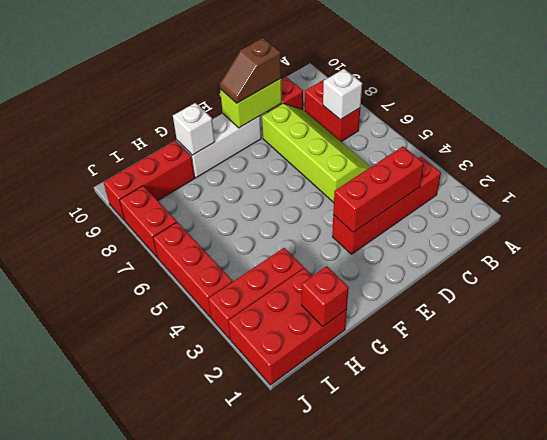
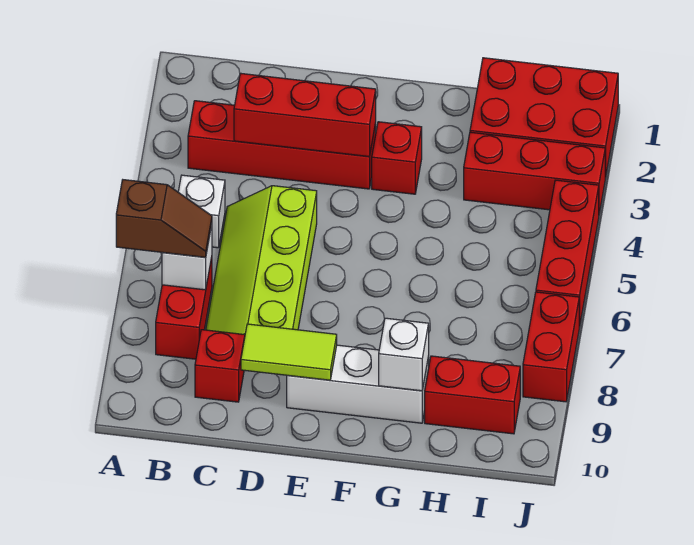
none -> white brick B5 level 1
lime brick D9:E9 level 2 -> lime tile D9:E9 level 2
brown slope D9:E9 level 3 top D -> brown slope A7:B7 level 3 top A
red brick H1 level 2 -> red brick F3 level 1
red brick H9:J9 level 1 -> red brick H9:I9 level 1

